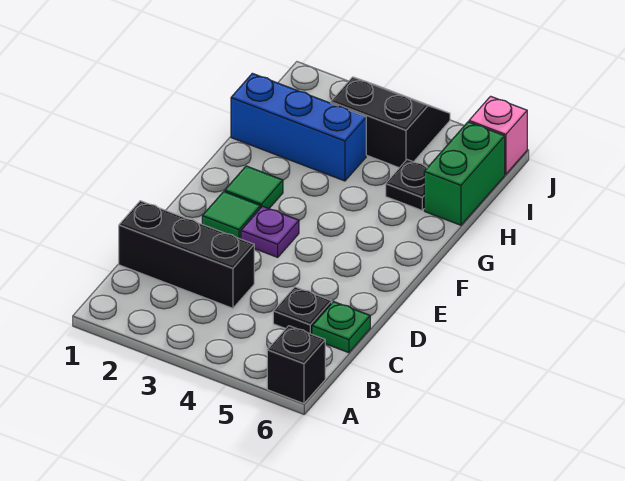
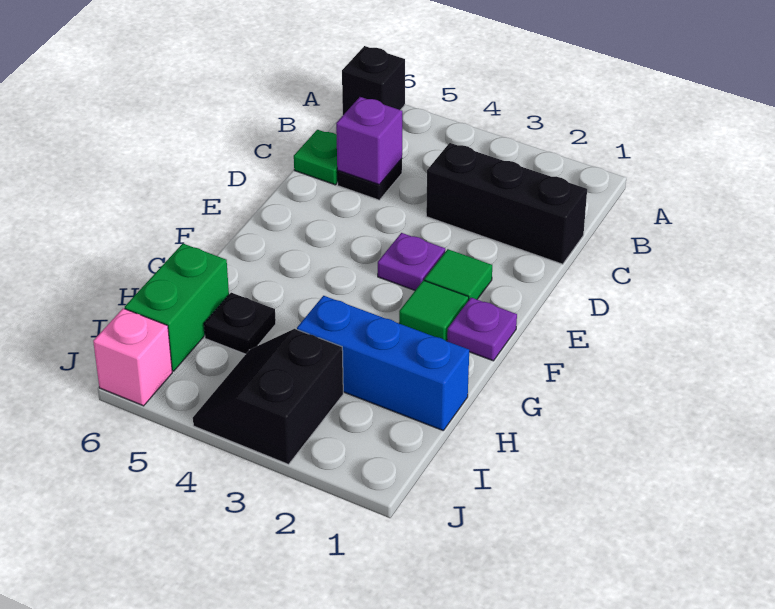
none -> purple brick C5 level 2
none -> purple plate F1 level 1
black slope I3:J4 level 1 top I -> black slope I3:J4 level 1 top 3

